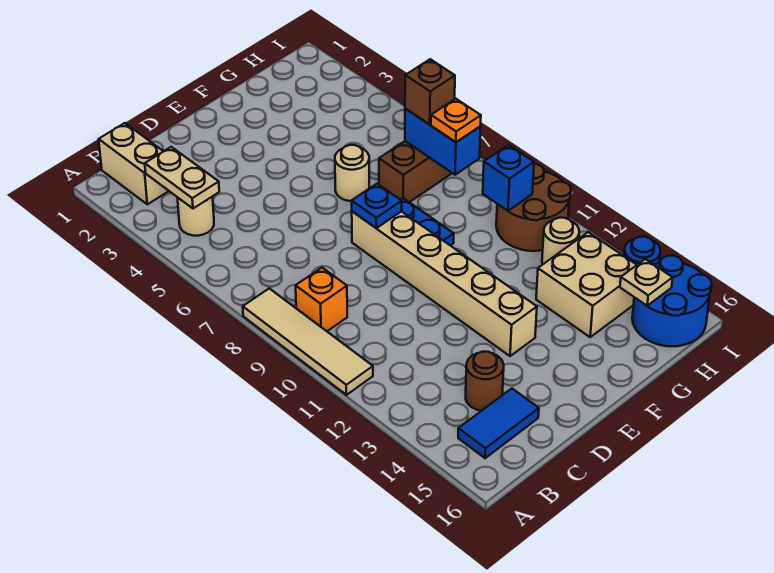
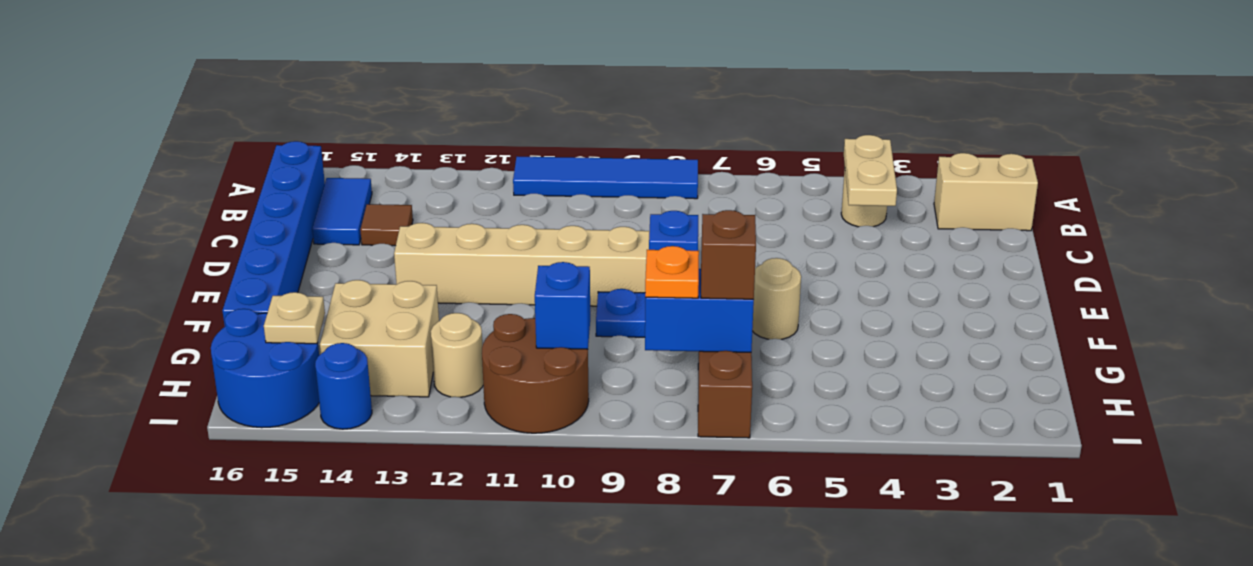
tan tile A8:A11 level 1 -> blue tile A8:A11 level 1
tan plate B3:B4 level 2 -> tan plate B4:C4 level 2
orange brick B9 level 1 -> none
none -> blue brick B16:G16 level 1
brown round brick C14 level 1 -> brown tile C14 level 1

